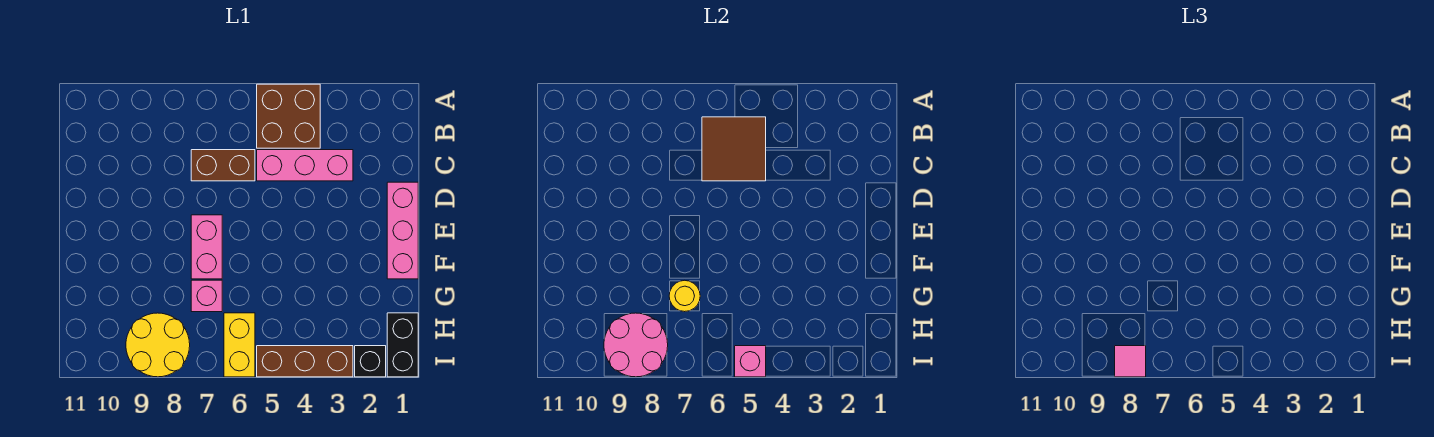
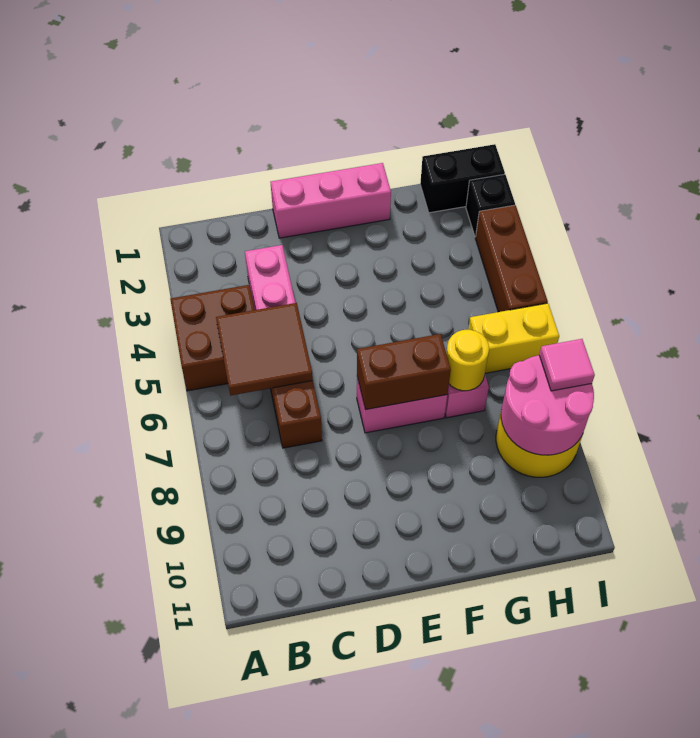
none -> brown brick E7:F7 level 2
pink brick I5 level 2 -> none

